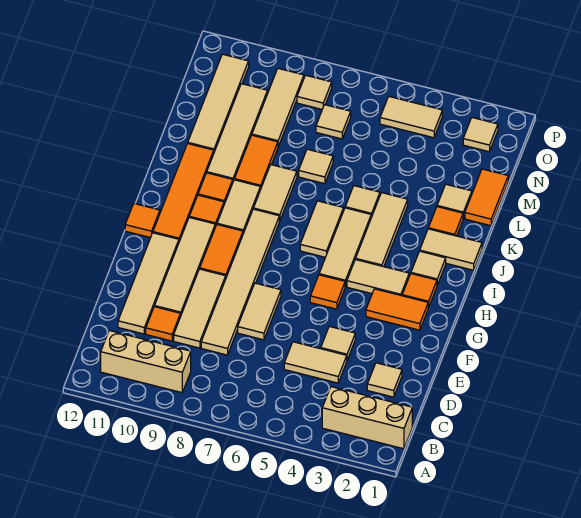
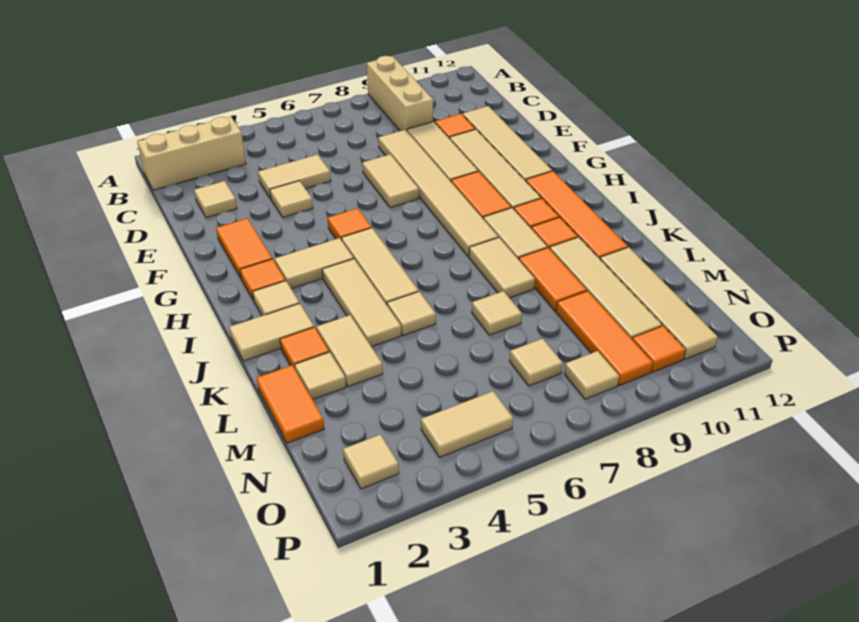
tan brick B9:B11 level 1 -> tan brick A9:C9 level 1
orange tile G2:G3 level 1 -> orange tile F2:G2 level 1
orange tile H12 level 1 -> orange tile O10 level 1
tan tile I6:J6 level 1 -> tan tile K3:L3 level 1
tan tile M9:O9 level 1 -> orange tile M9:O9 level 1

